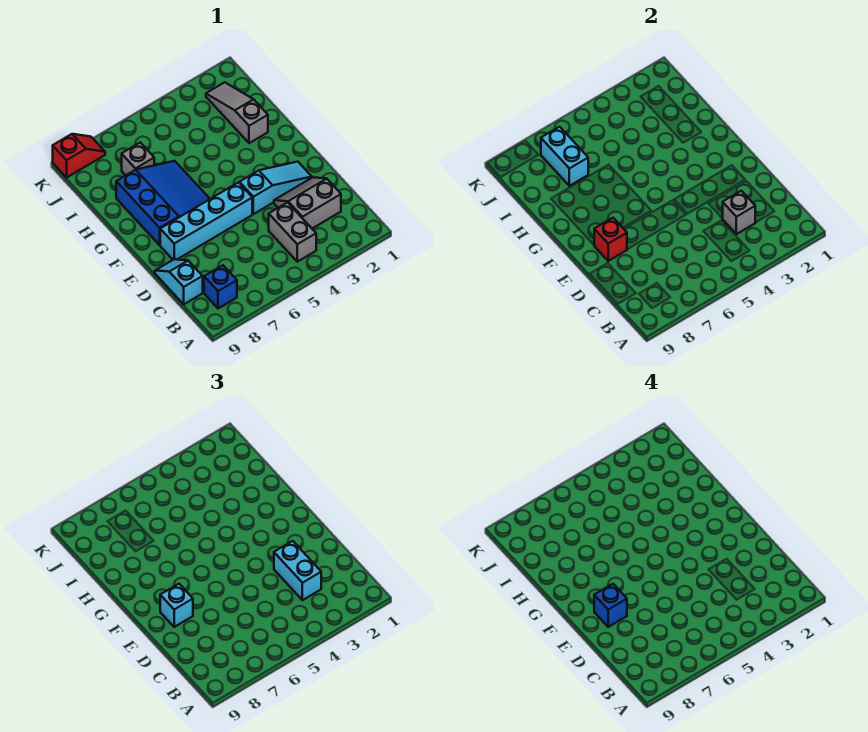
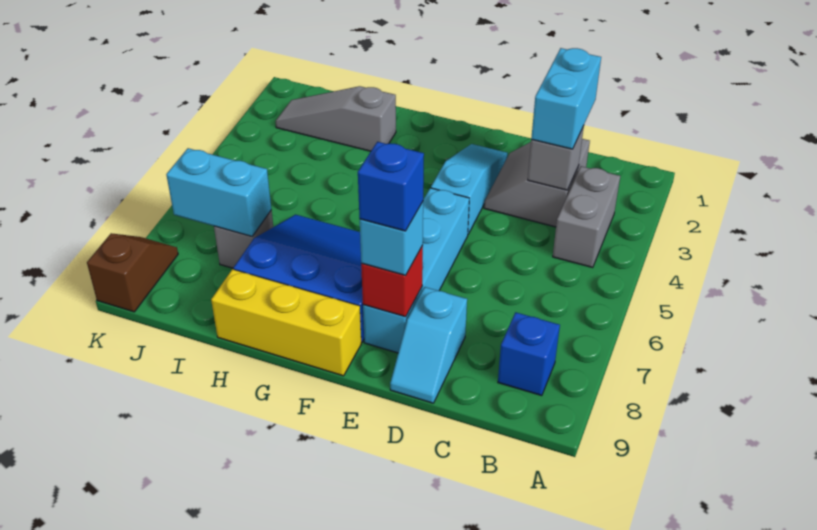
grey brick B4:C4 level 1 -> grey brick B3:B4 level 1
cyan brick C3:D3 level 3 -> cyan brick C2:C3 level 3
cyan slope C9:D9 level 1 top C -> cyan slope D8:D9 level 1 top 8
none -> yellow brick F9:H9 level 1
red slope K8:K9 level 1 top 9 -> brown slope K8:K9 level 1 top 9

